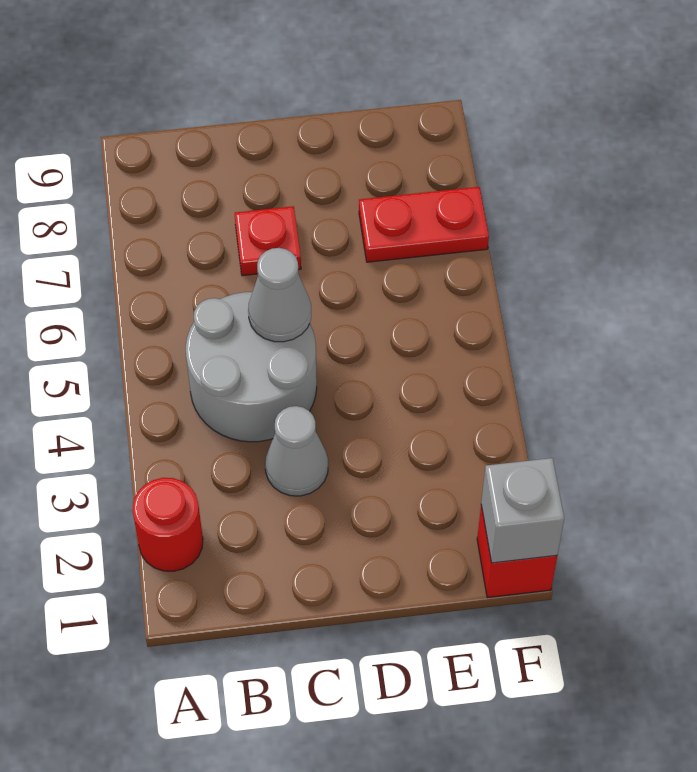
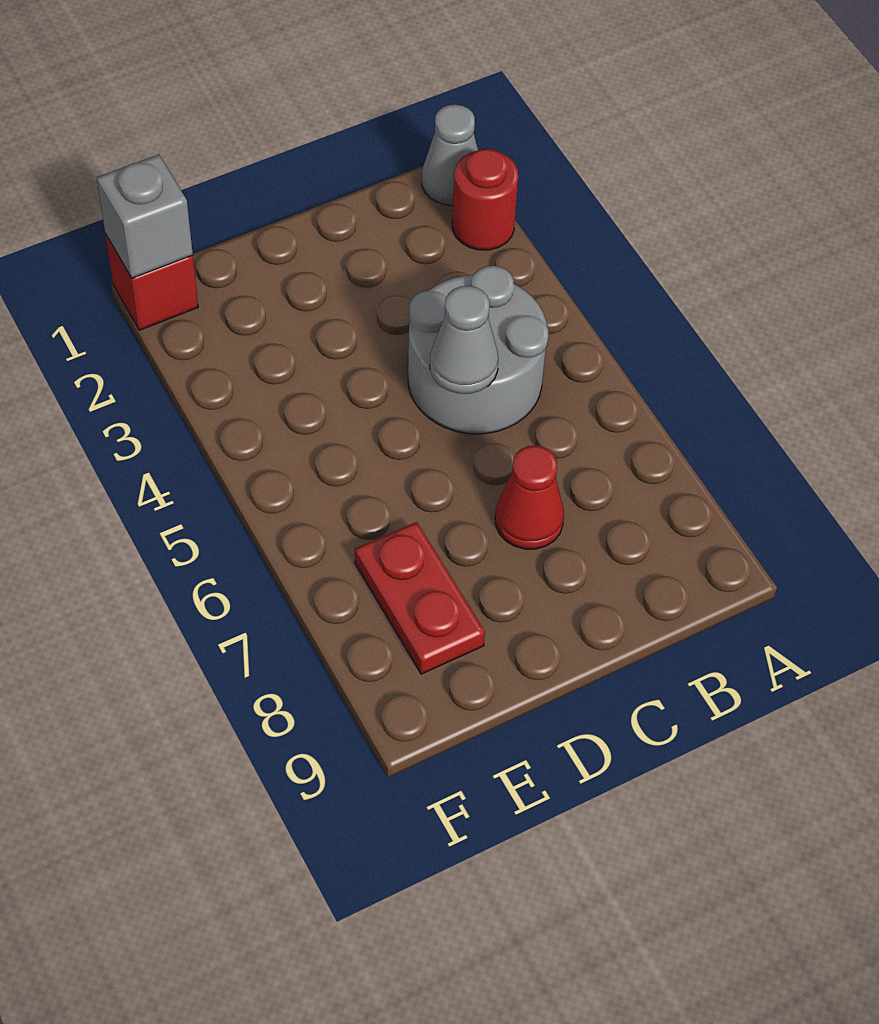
grey cone C3 level 1 -> grey cone A1 level 1
red plate C7 level 1 -> red cone C7 level 1
red plate E7:F7 level 1 -> red plate E7:E8 level 1

